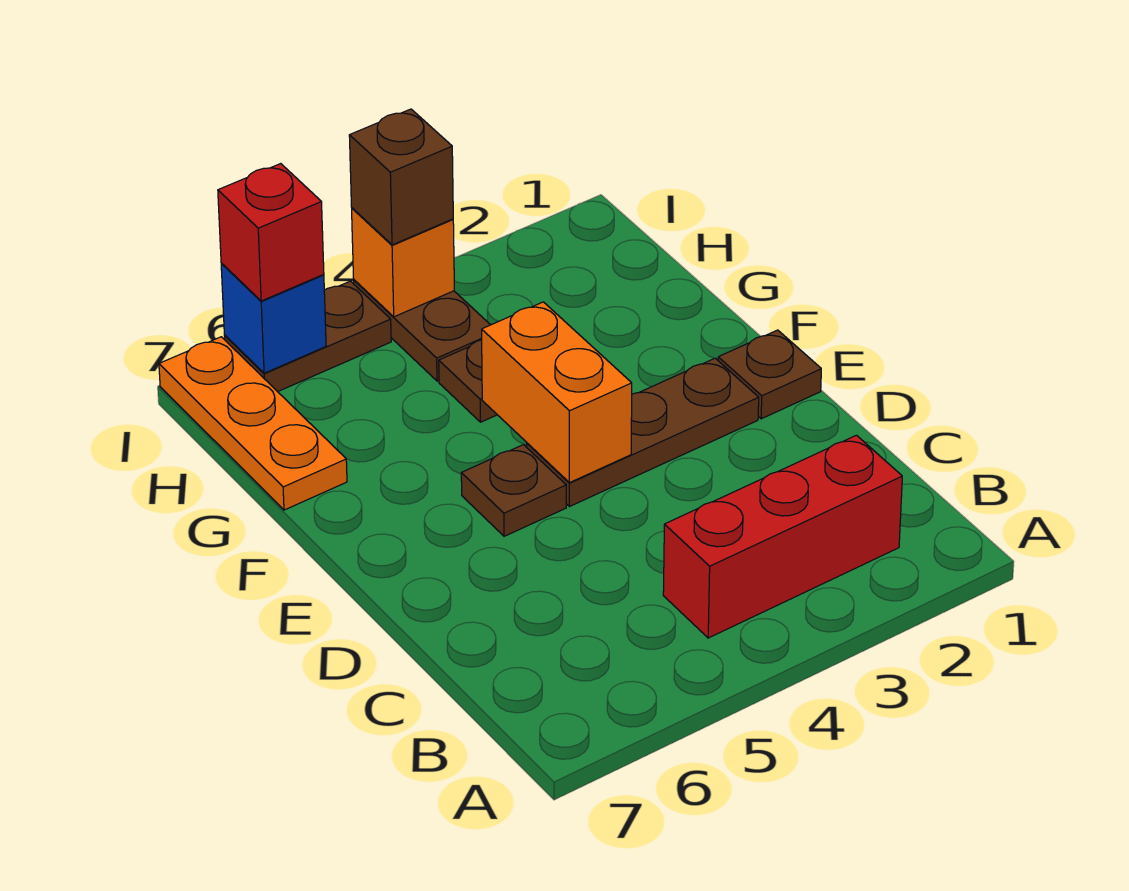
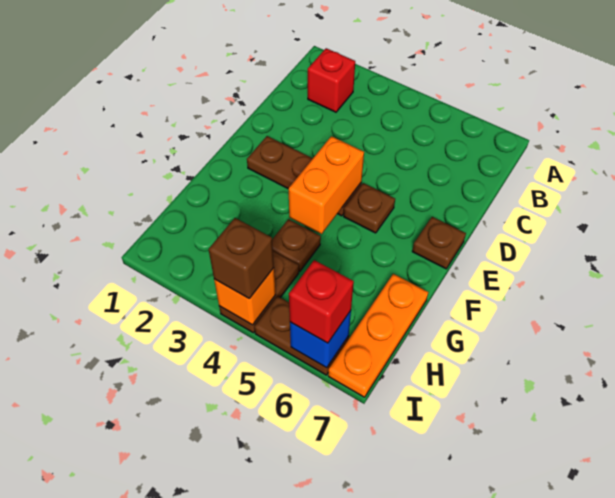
red brick B2:B4 level 1 -> red brick B2 level 1
brown plate E1 level 1 -> brown plate E7 level 1

